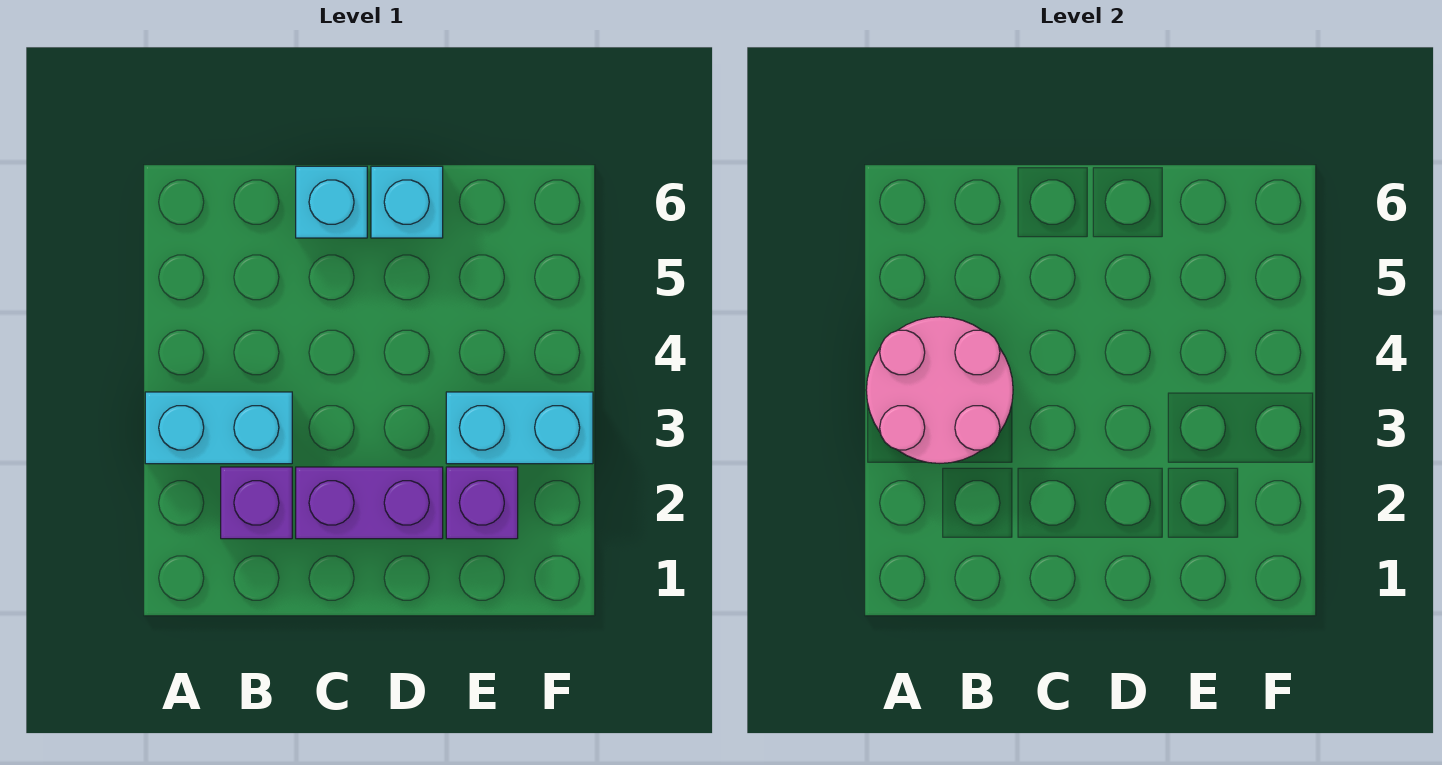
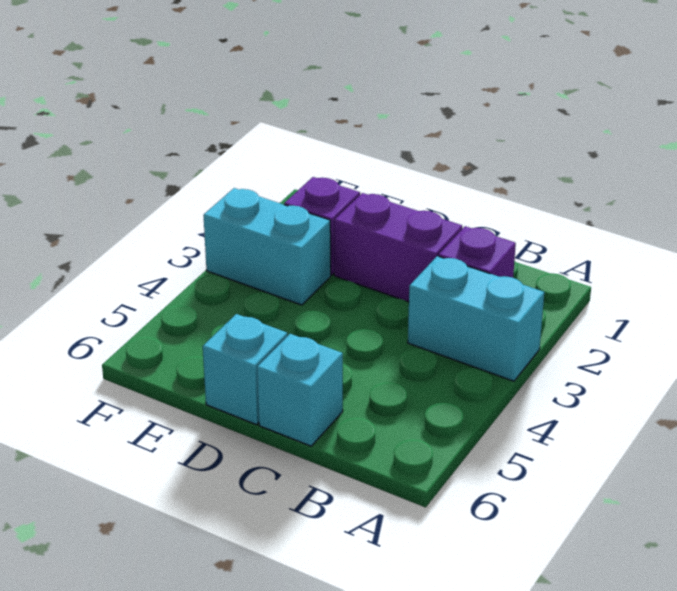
pink round brick A3:B4 level 2 -> none

